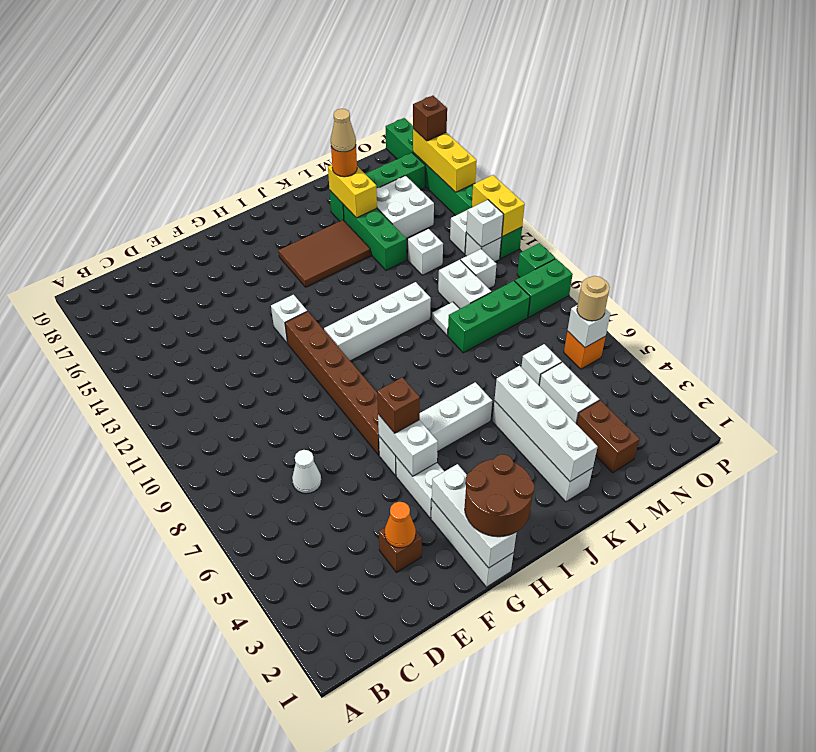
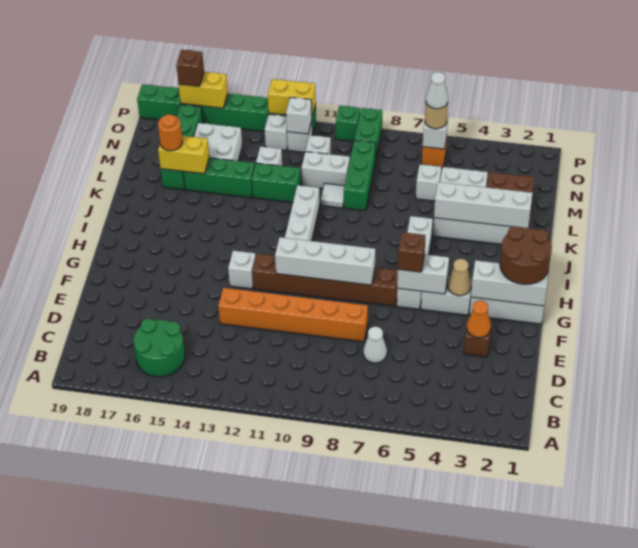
none -> green round brick B15:C16 level 1
none -> orange brick E8:E13 level 1
none -> white brick G8:G11 level 2
brown tile I15:K16 level 1 -> none
none -> green brick L12:L13 level 1
tan cone L17 level 4 -> tan cone G4 level 2
none -> white cone O6 level 4
yellow brick P15:P17 level 2 -> yellow brick P16:P17 level 2

